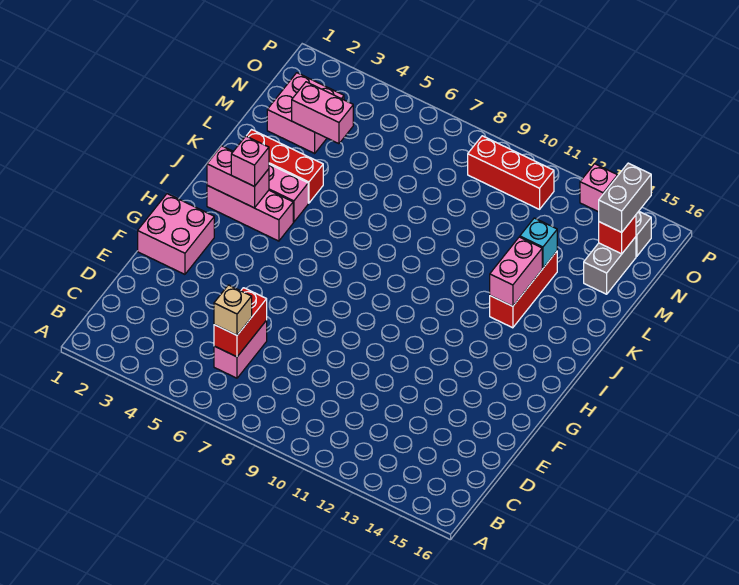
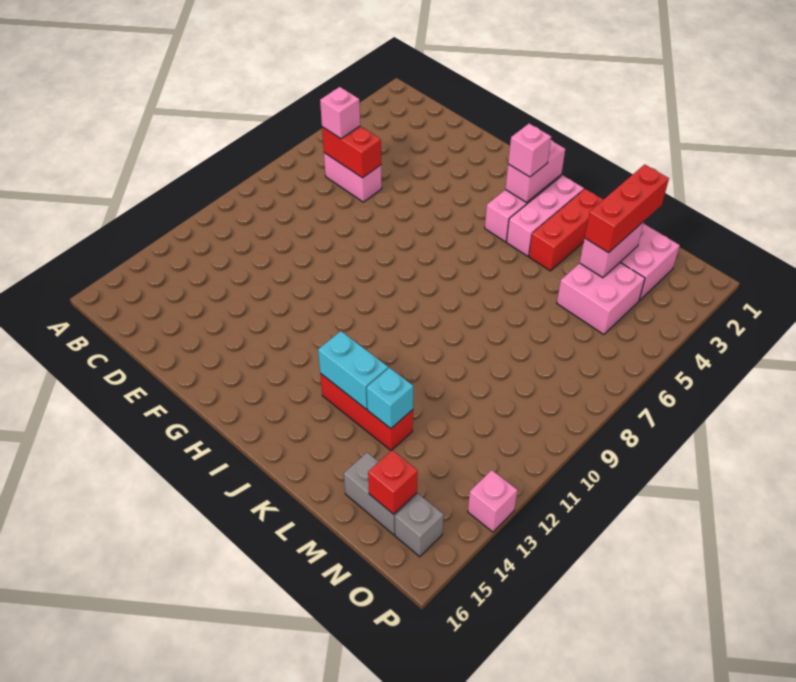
tan brick C6 level 3 -> pink brick C6 level 3
pink brick F1:G2 level 1 -> pink brick M4:N5 level 1
pink brick J13:K13 level 2 -> cyan brick J13:K13 level 2
grey brick N15:O15 level 3 -> none
red brick O9:O11 level 1 -> red brick M2:M4 level 3

